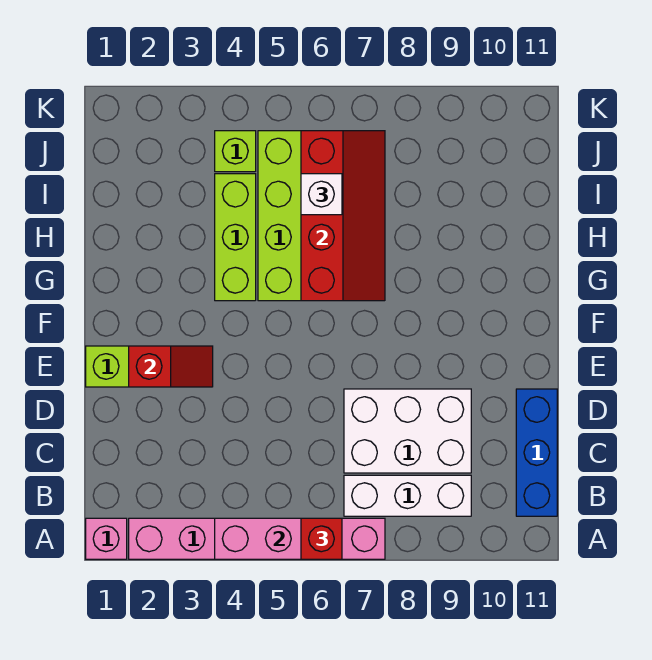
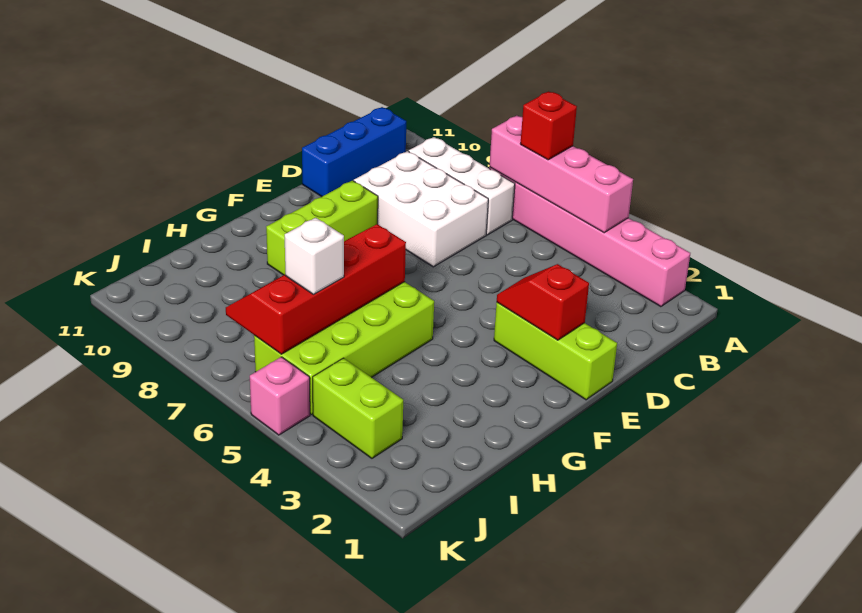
pink brick A1 level 1 -> pink brick K5 level 1
lime brick G4:I4 level 1 -> lime brick E9:G9 level 1
lime brick J4 level 1 -> lime brick J3:J4 level 1

